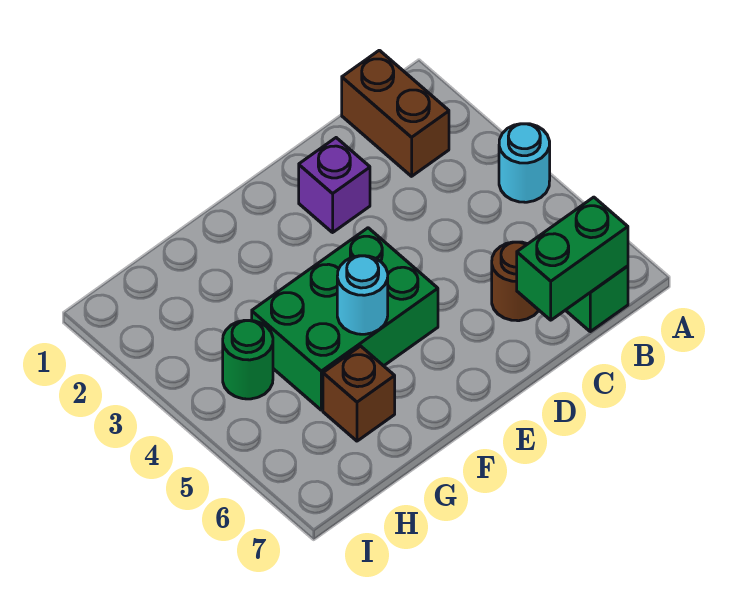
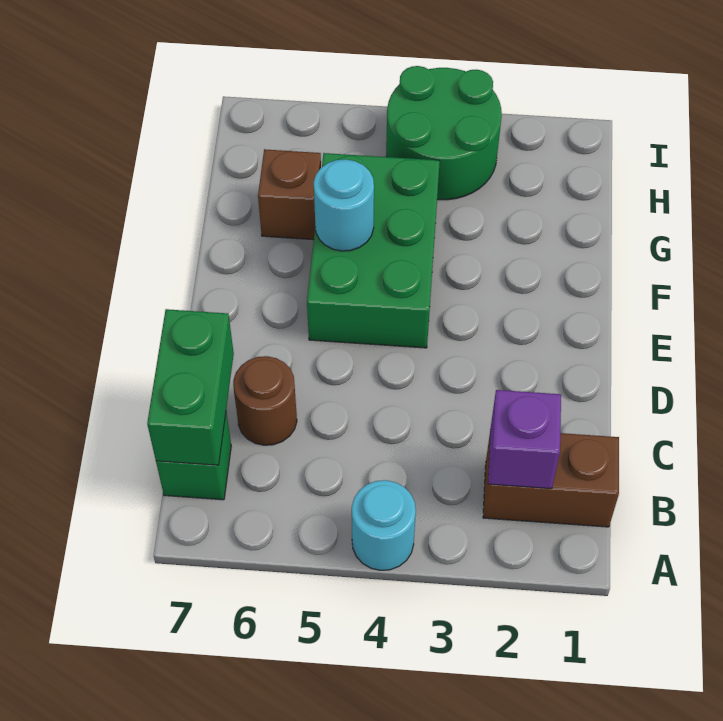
purple brick D2 level 1 -> purple brick B2 level 2
green round brick H4 level 1 -> green round brick H3:I4 level 1

